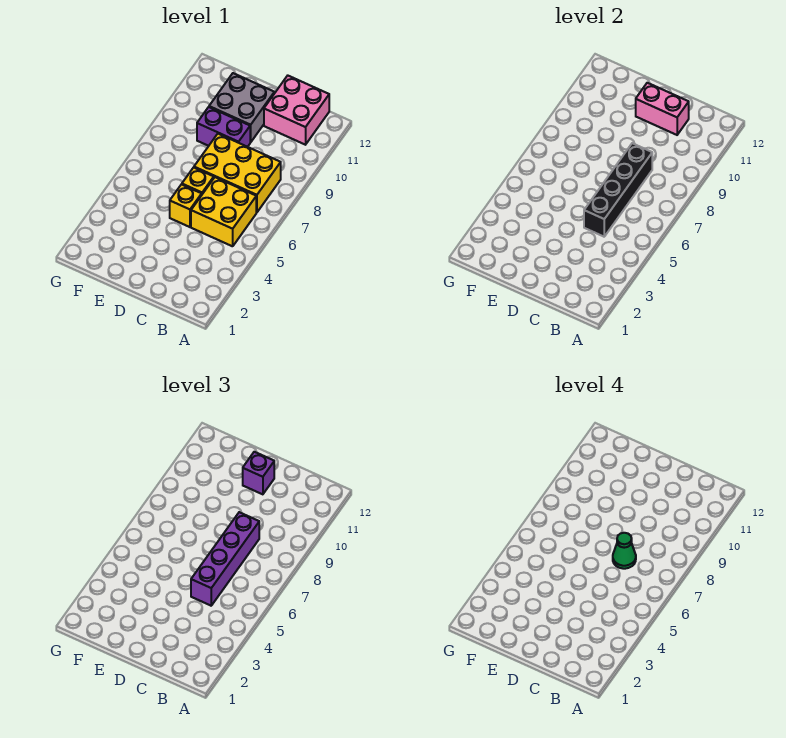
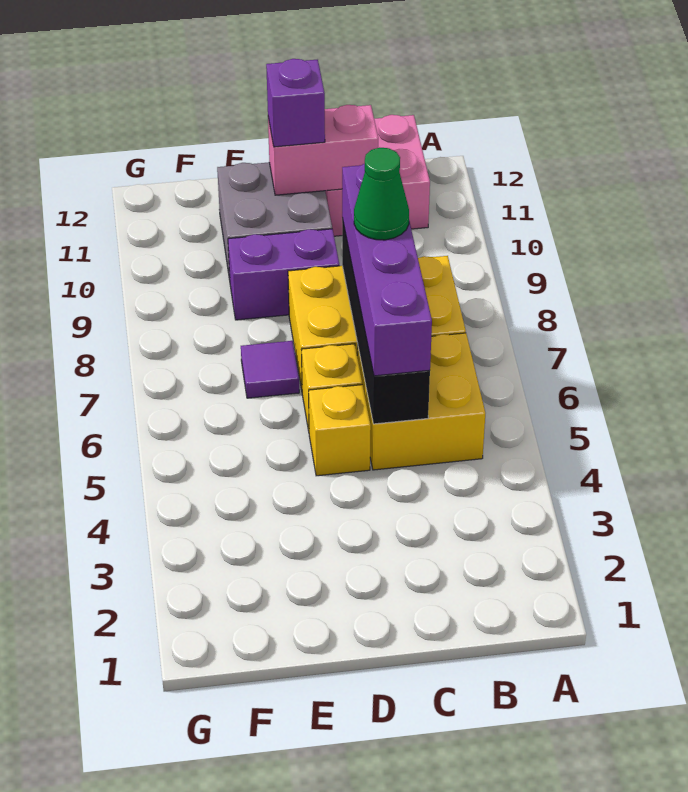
none -> purple tile E7 level 1

